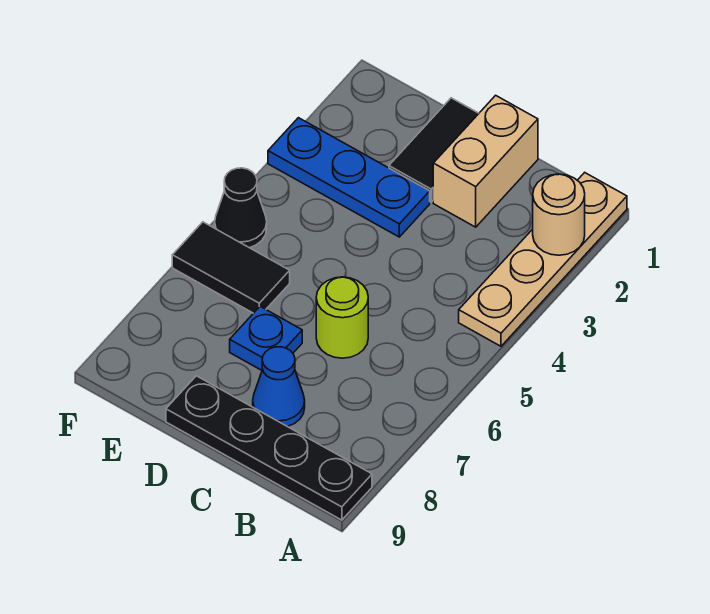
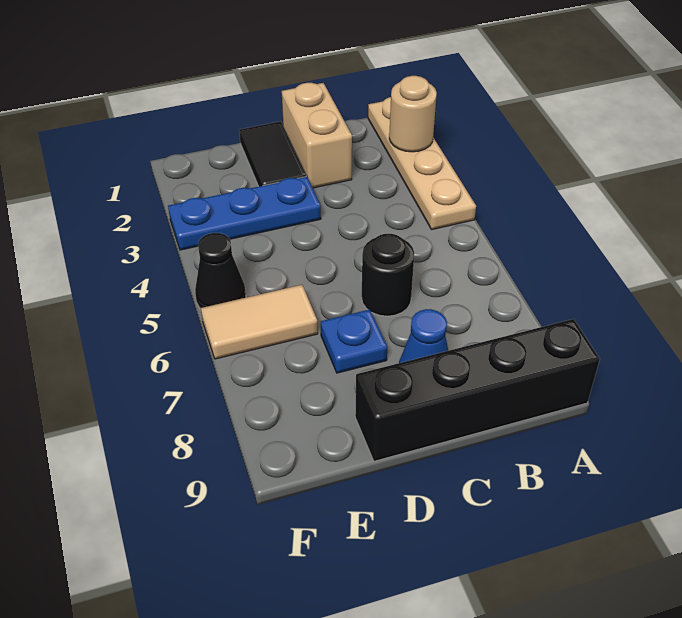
black plate A9:D9 level 1 -> black brick A9:D9 level 1
lime round brick C6 level 1 -> black round brick C6 level 1
black tile E6:F6 level 1 -> tan tile E6:F6 level 1

